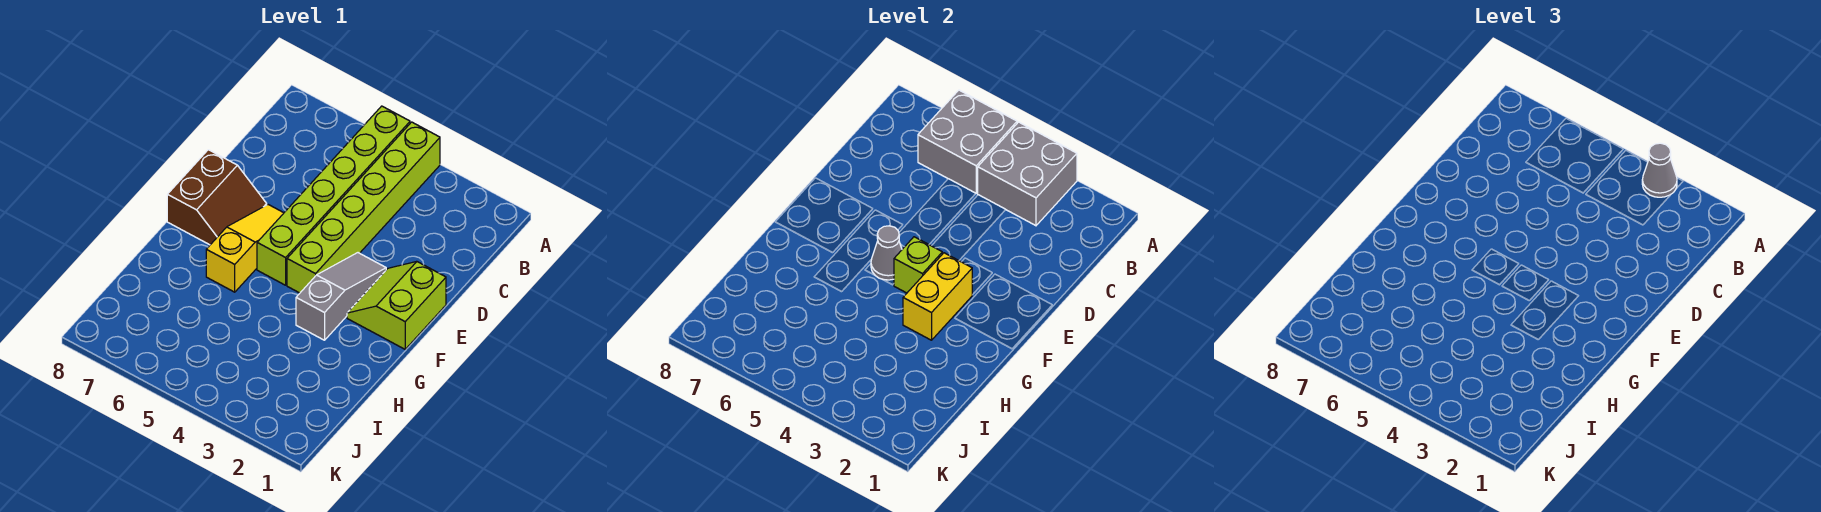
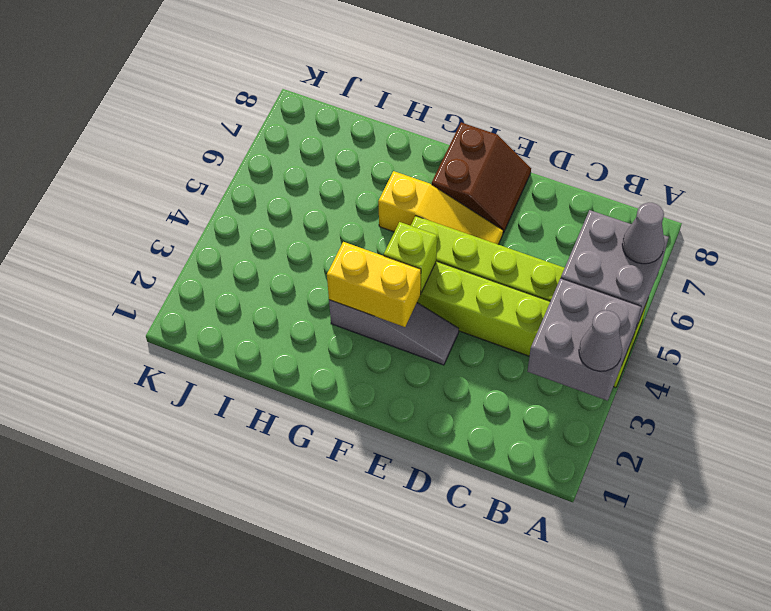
lime slope E1:F2 level 1 top 1 -> none
brown slope E7:F8 level 1 top 8 -> brown slope E7:F8 level 1 top F
grey cone F5 level 2 -> grey cone A6 level 3

